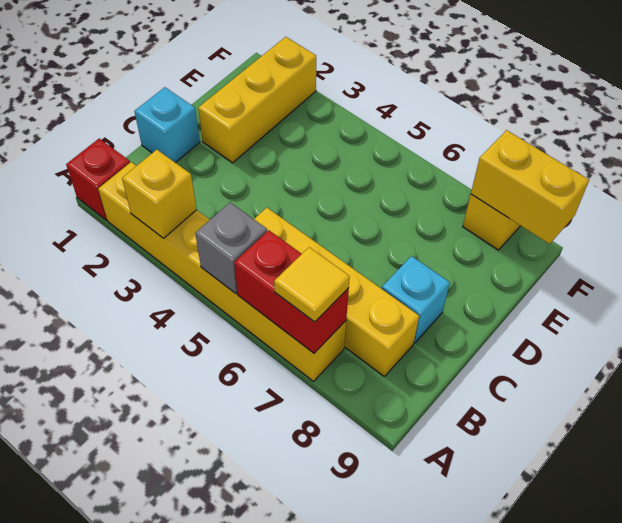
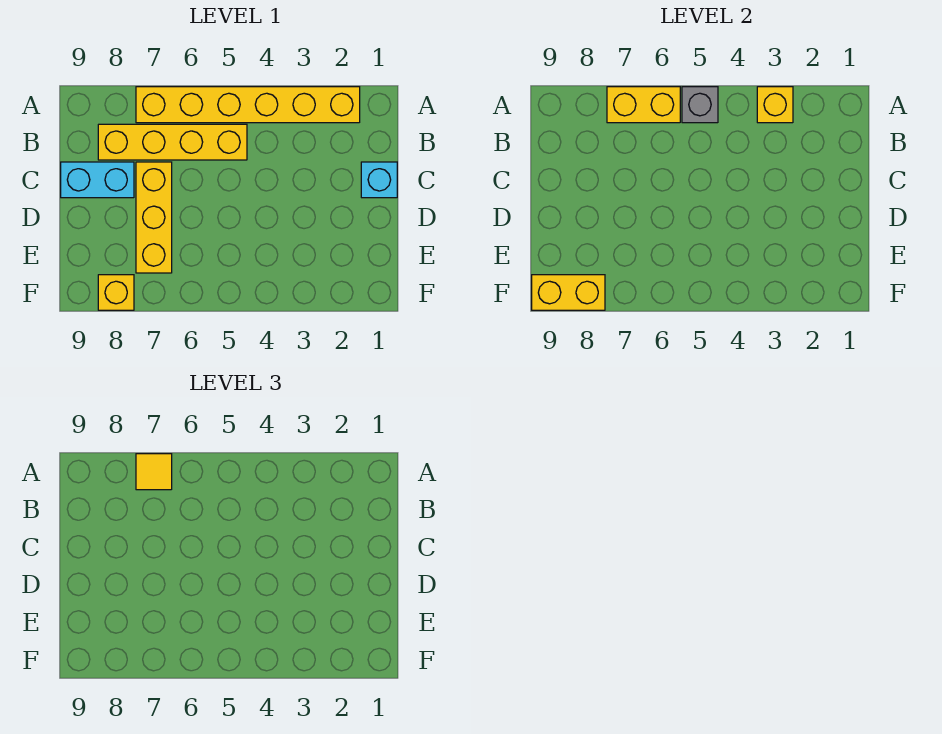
red brick A1 level 1 -> none
red brick A6:A7 level 2 -> yellow brick A6:A7 level 2
cyan brick C8 level 1 -> cyan brick C8:C9 level 1
yellow brick D2:F2 level 1 -> yellow brick C7:E7 level 1

